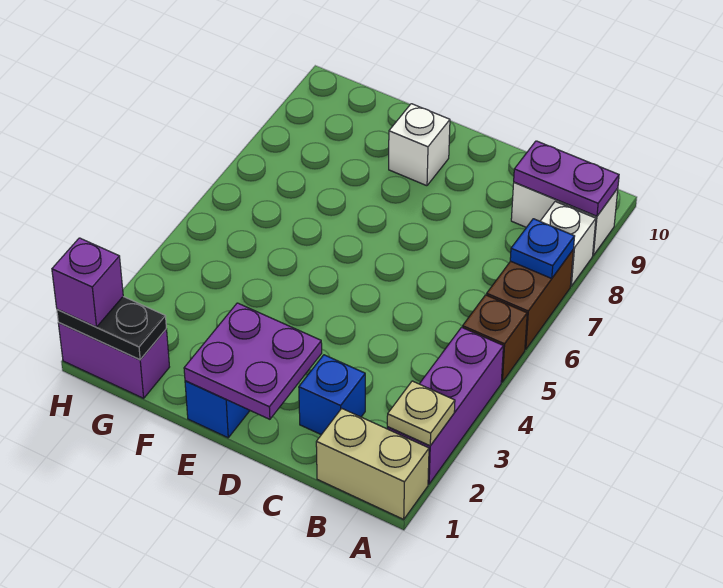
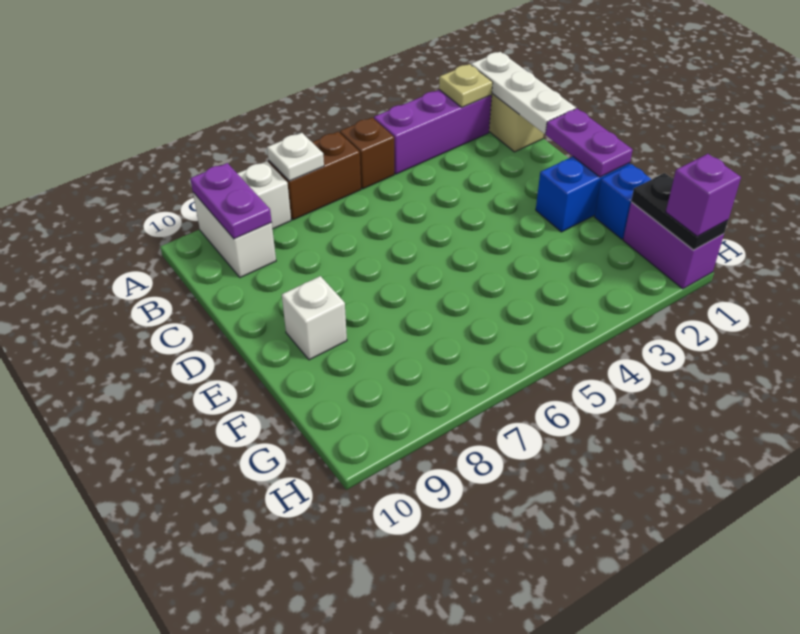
none -> white plate A1:C1 level 2
blue plate A7 level 2 -> white plate A7 level 2
blue brick C2 level 1 -> blue brick F1 level 1
purple plate D1:E2 level 2 -> purple plate D1:E1 level 2

